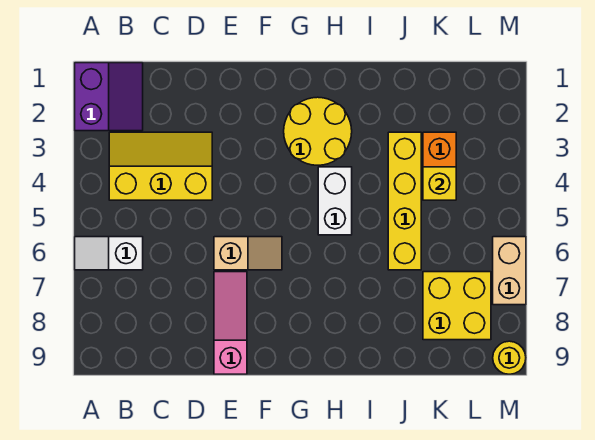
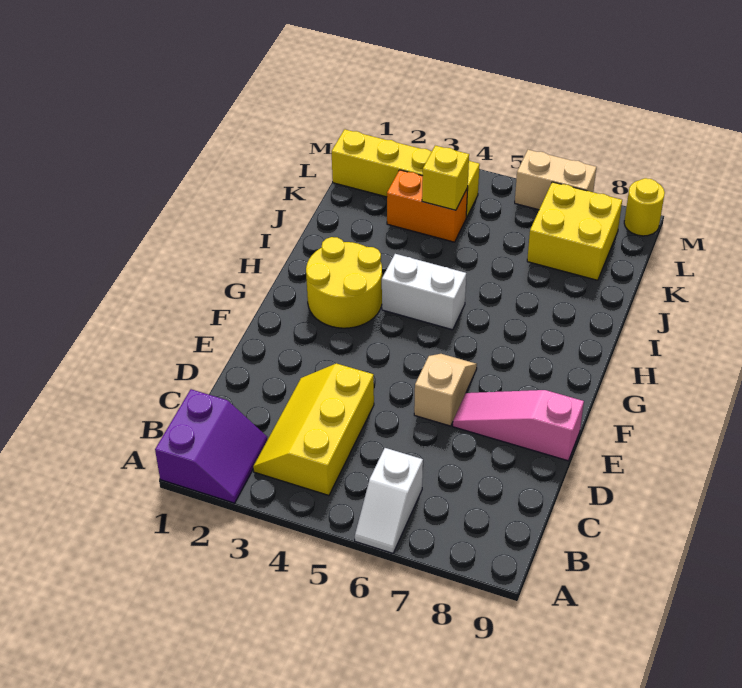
purple slope A1:B2 level 1 top A -> purple slope A1:B2 level 1 top 1
yellow brick J3:J6 level 1 -> yellow brick L1:L4 level 1

